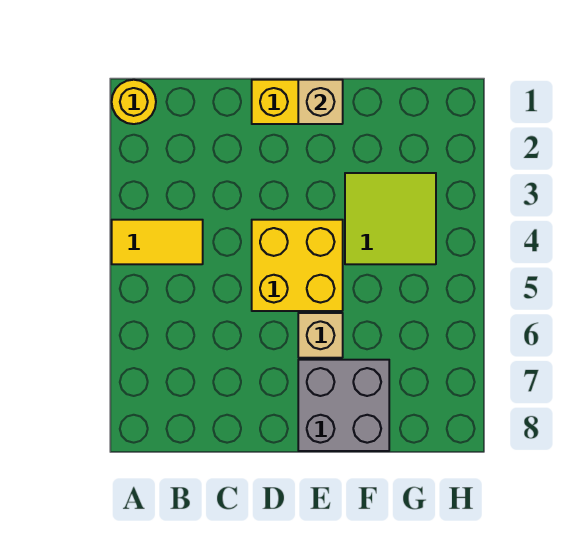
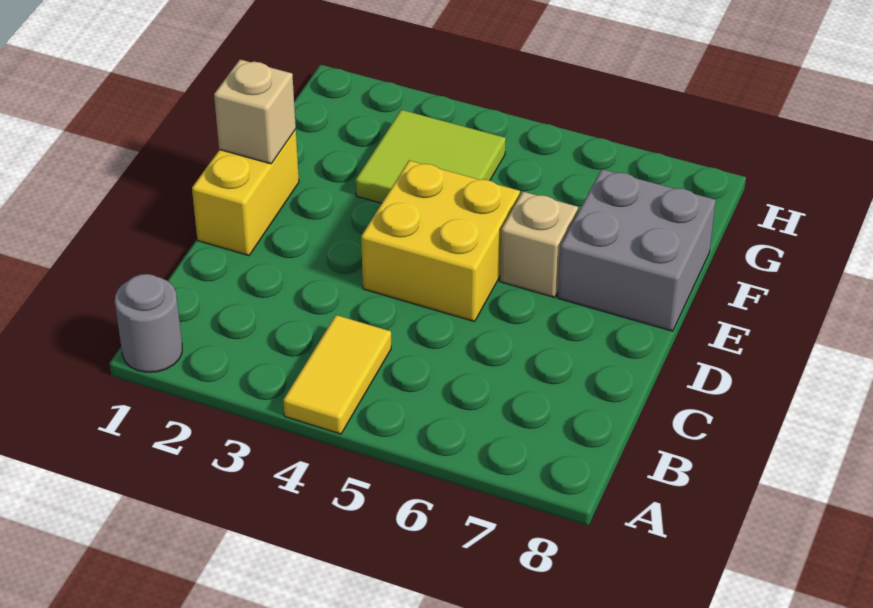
yellow round brick A1 level 1 -> grey round brick A1 level 1

